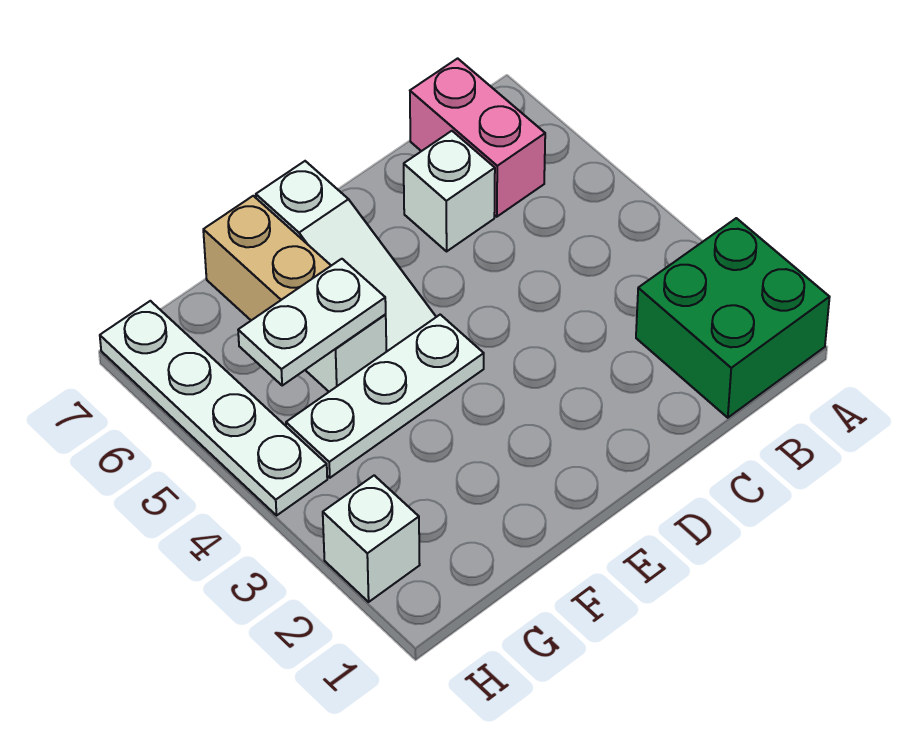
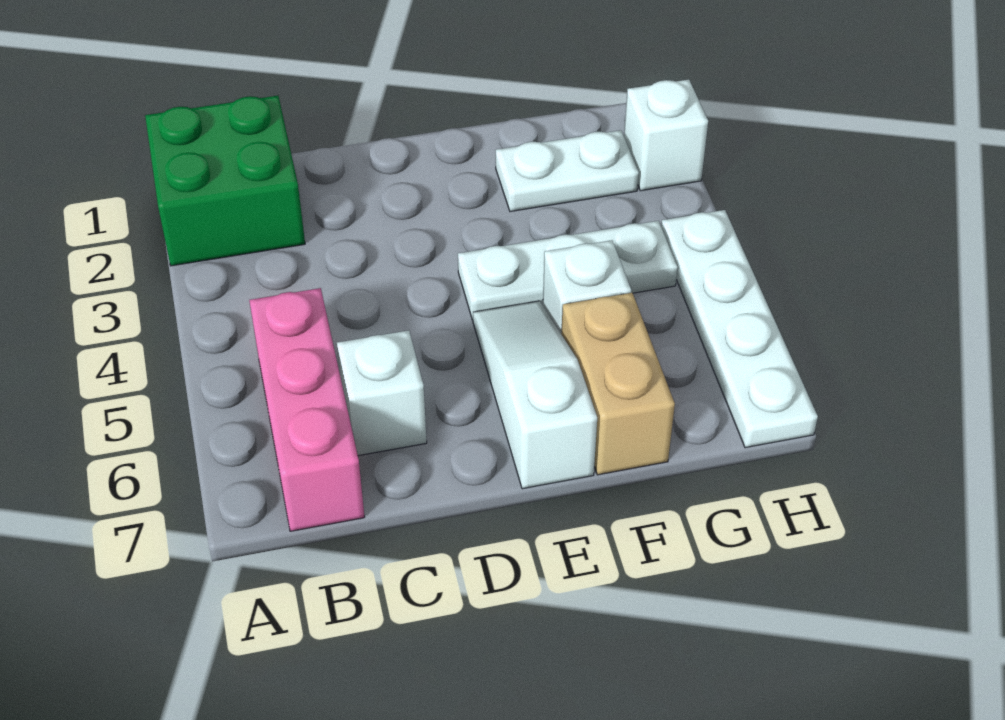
pink brick B6:B7 level 1 -> pink brick B5:B7 level 1
white plate F5:G5 level 2 -> white plate F2:G2 level 1

